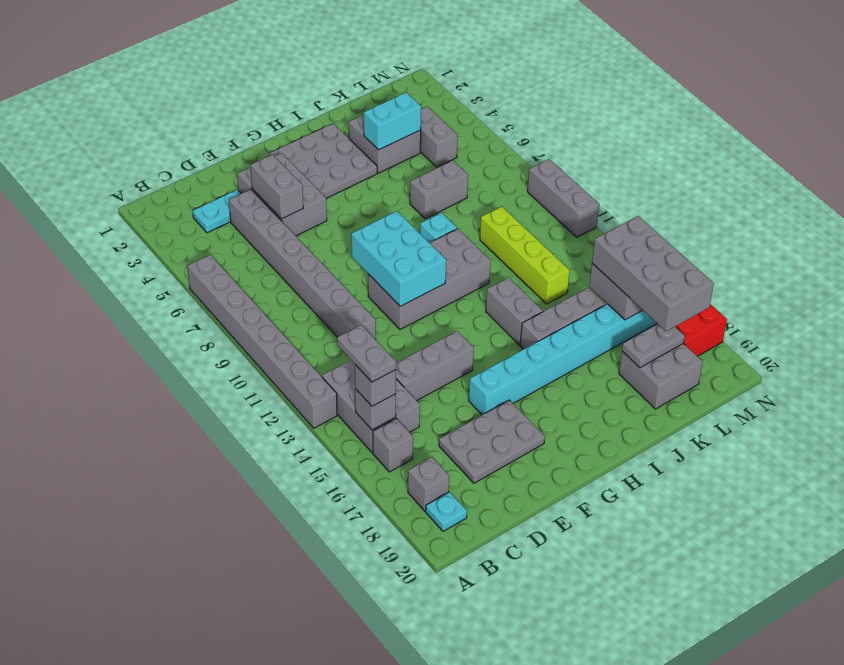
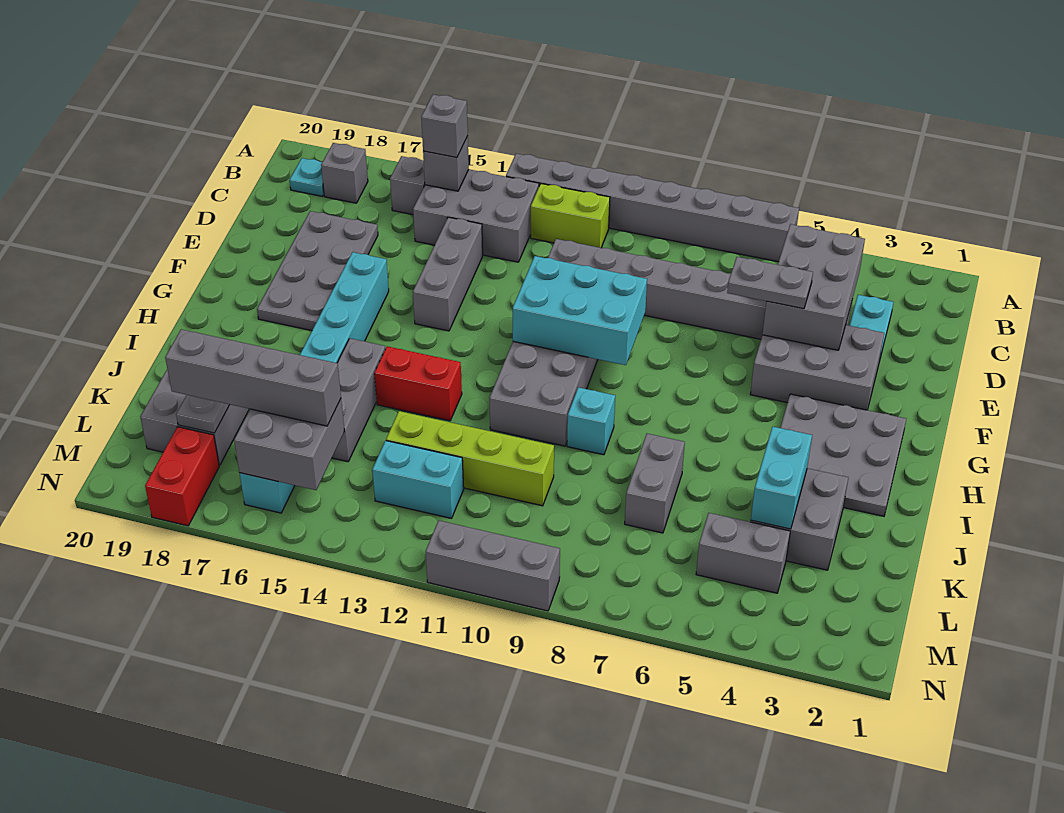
none -> lime brick B11:B12 level 1
grey plate B14:B15 level 4 -> grey plate E5:E6 level 3
grey plate D17:F18 level 1 -> grey plate D17:G18 level 1
grey brick E4:E5 level 2 -> grey brick C4:E5 level 2
grey brick I13:I14 level 1 -> red brick I13:I14 level 1
none -> cyan brick L12:L13 level 1
grey brick L15:M18 level 3 -> grey brick L15:L18 level 3

